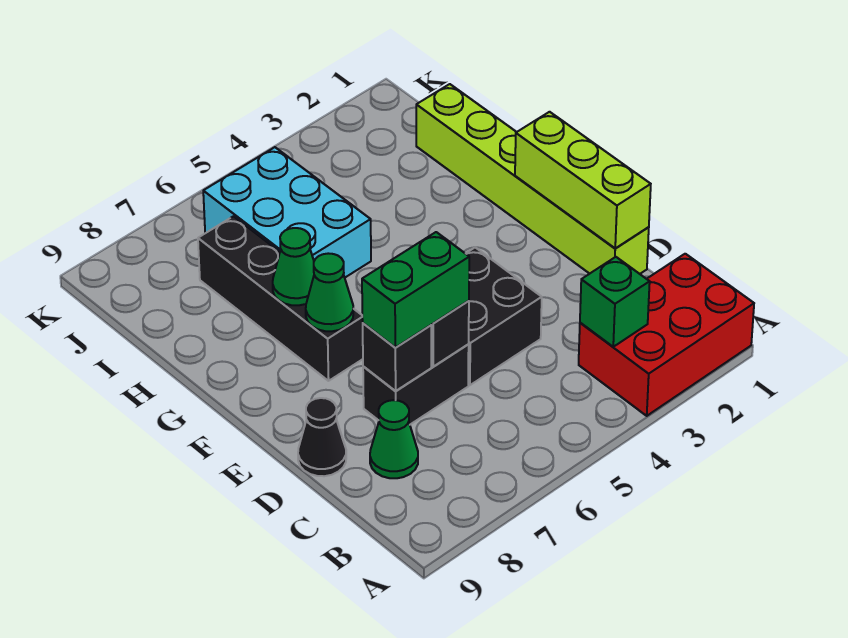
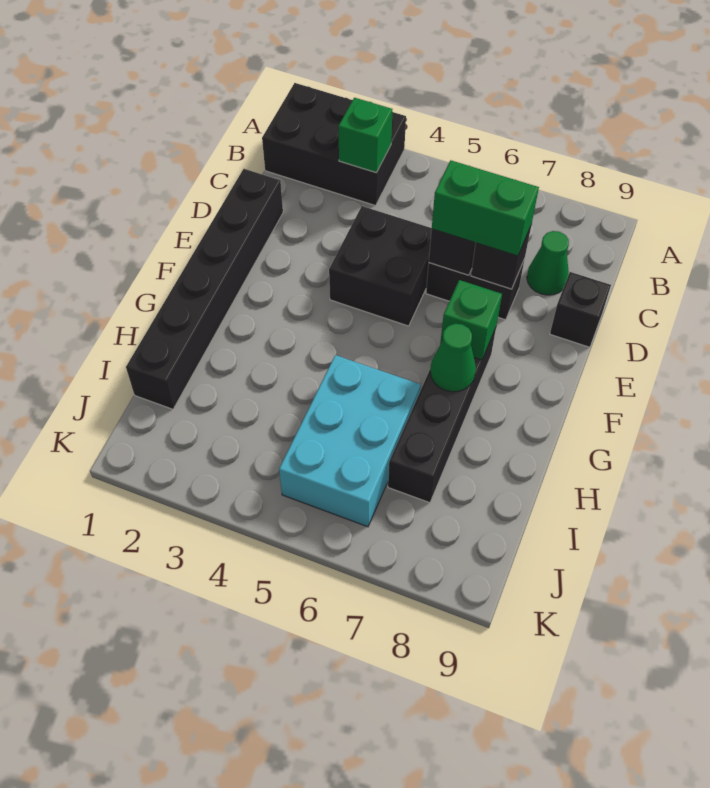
red brick A1:B3 level 1 -> black brick A1:B3 level 1
lime brick D1:I1 level 1 -> black brick D1:I1 level 1
lime brick D1:F1 level 2 -> none
black cone D9 level 1 -> black brick D9 level 1
green cone F7 level 2 -> green brick F7 level 2

